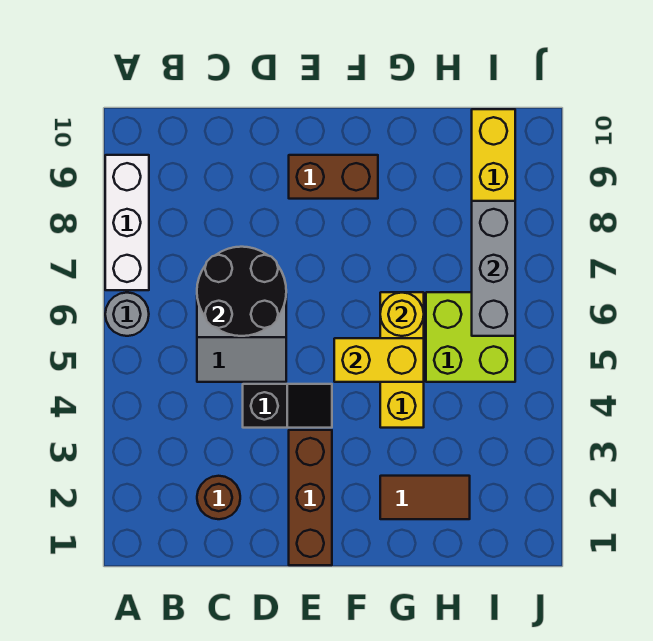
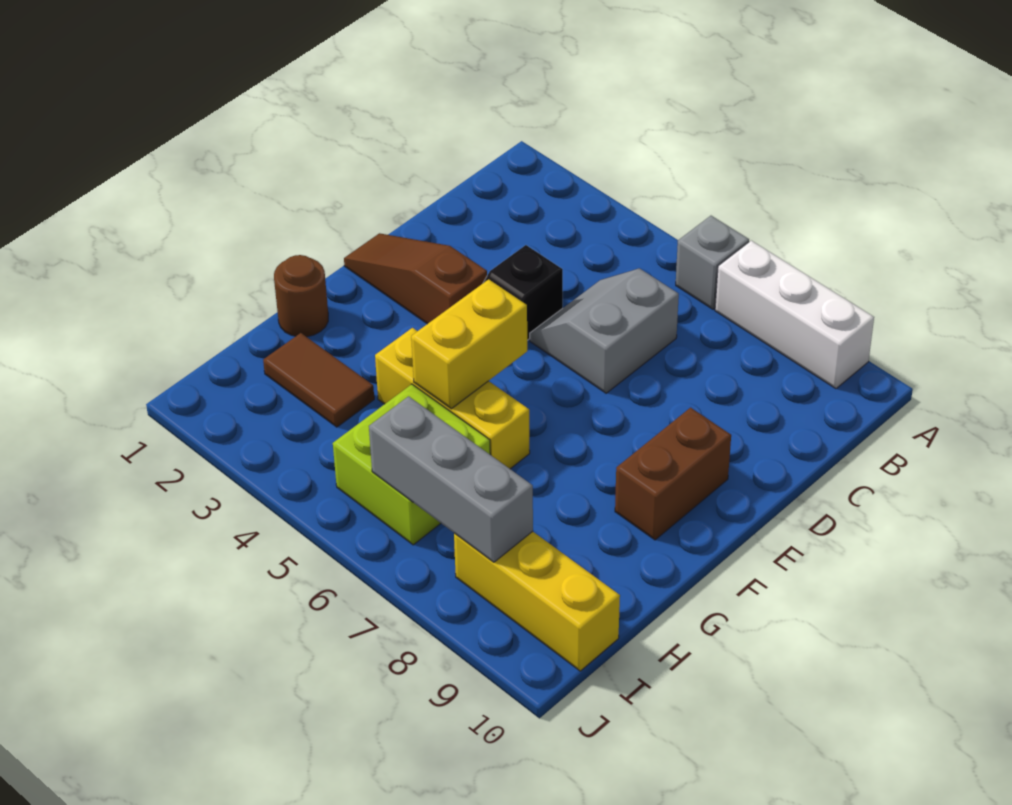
grey round brick A6 level 1 -> grey brick A6 level 1
brown round brick C2 level 1 -> brown round brick G1 level 1
black round brick C6:D7 level 2 -> none
brown brick E1:E3 level 1 -> brown slope E1:E3 level 1 top 3
brown tile G2:H2 level 1 -> brown tile H2:H3 level 1
yellow round brick G6 level 2 -> none

